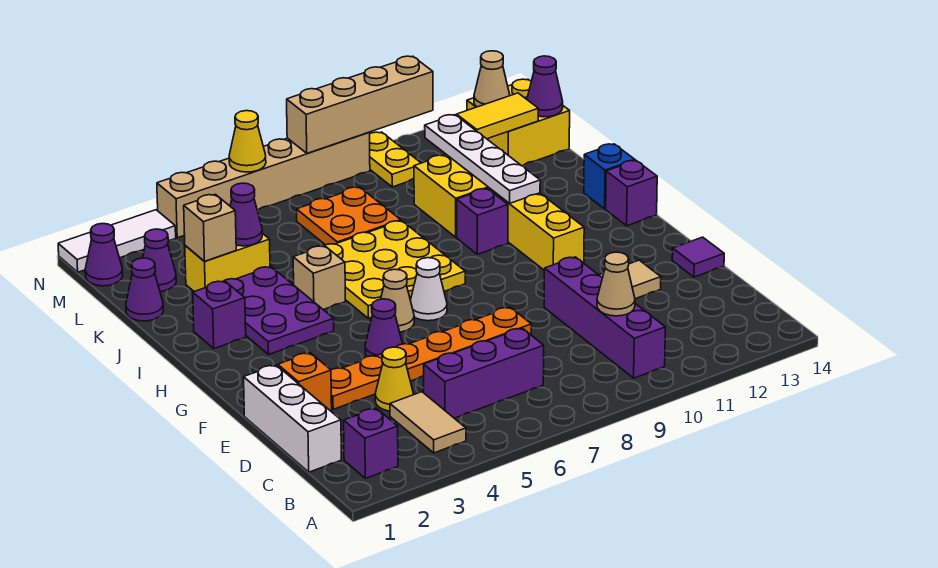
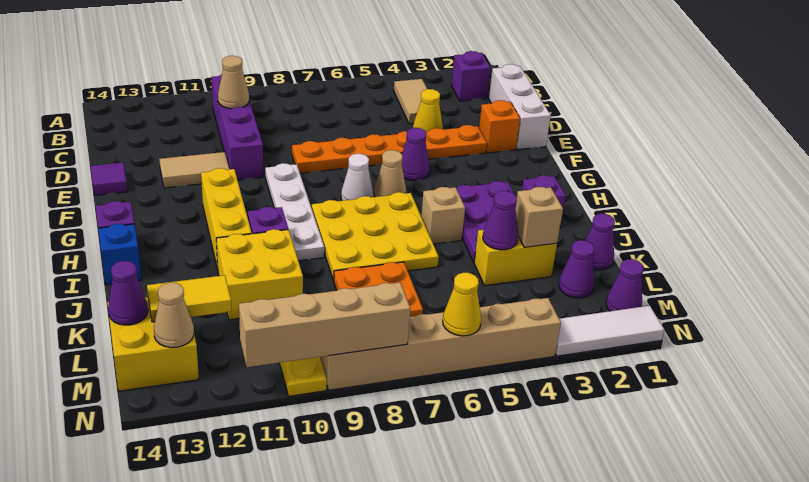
purple brick C5:C7 level 1 -> none
white plate I11:L11 level 2 -> white plate F9:I9 level 1

